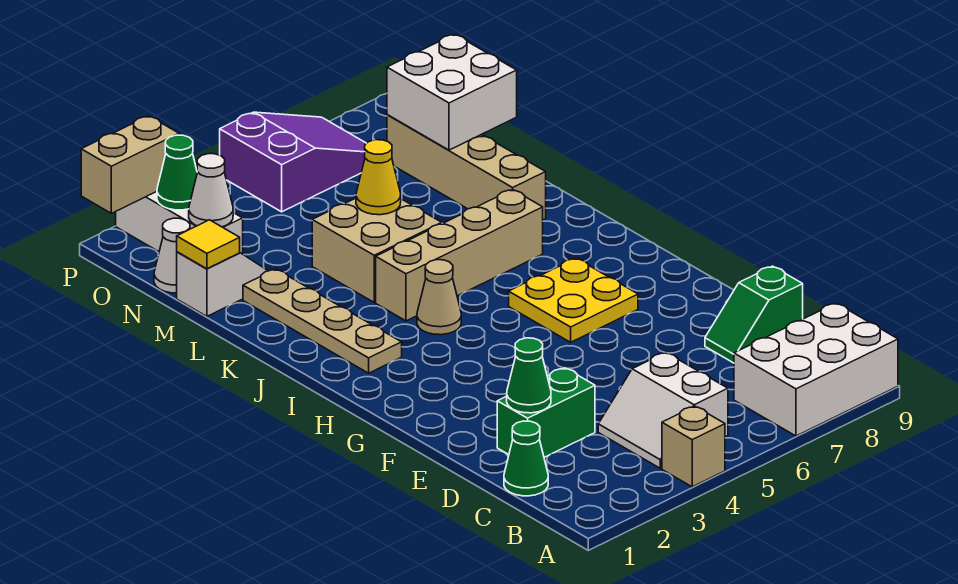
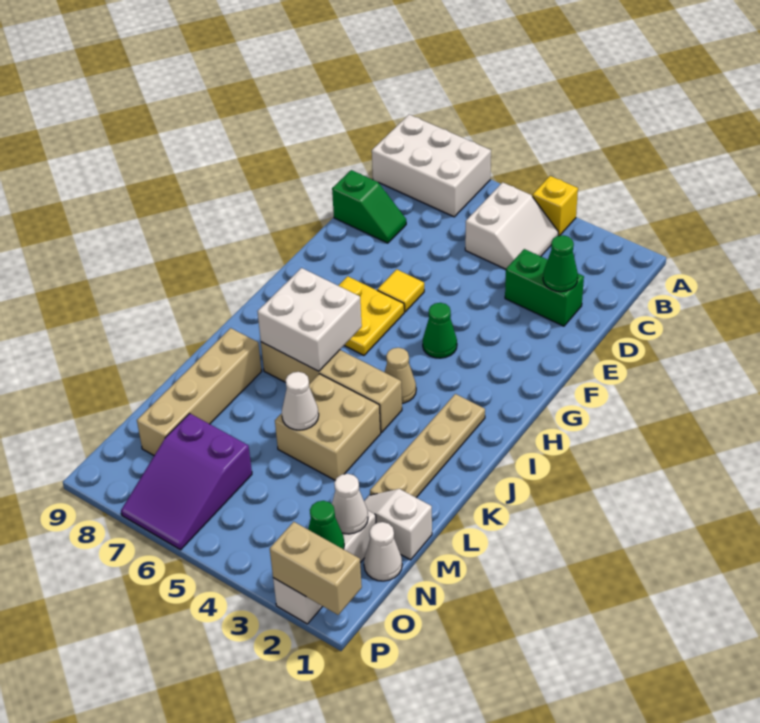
tan brick A4 level 1 -> yellow brick A4 level 1
green cone C1 level 1 -> green cone G4 level 1
yellow cone L5 level 2 -> white cone L5 level 2
yellow tile M1 level 2 -> yellow tile F6 level 1
white brick M8:N9 level 2 -> white brick I6:J7 level 2
purple slope O5:P7 level 1 top 5 -> purple slope N6:P7 level 1 top N

